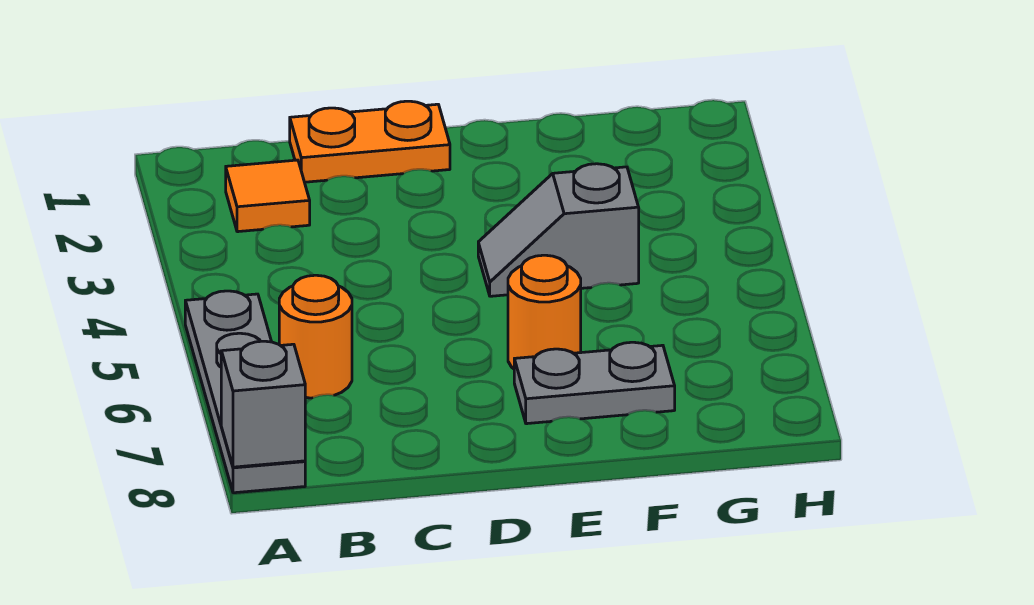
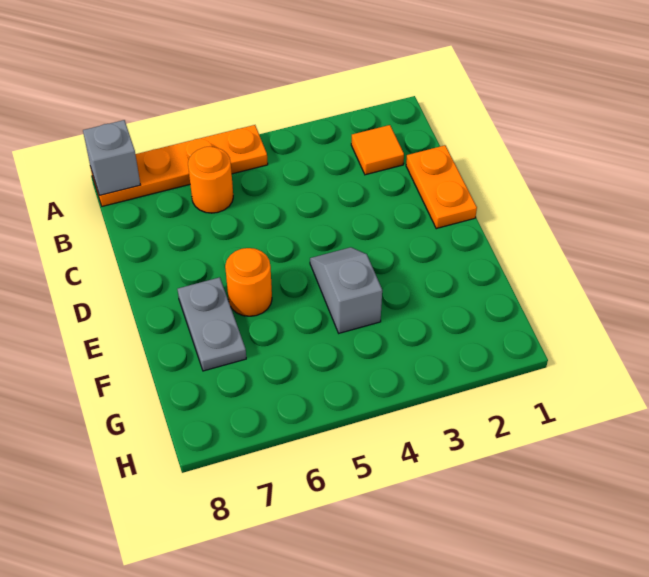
grey plate A5:A8 level 1 -> orange plate A5:A8 level 1

